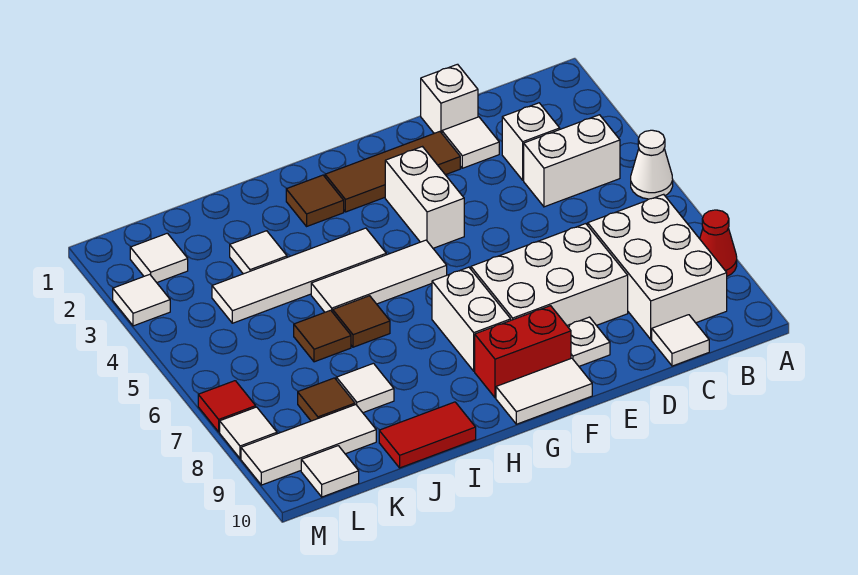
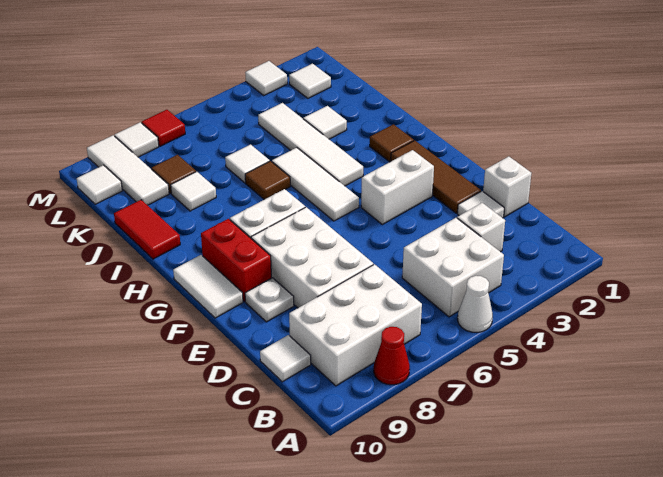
white brick B4:C4 level 1 -> white brick B4:C5 level 1
brown tile J6 level 1 -> white tile J6 level 1

